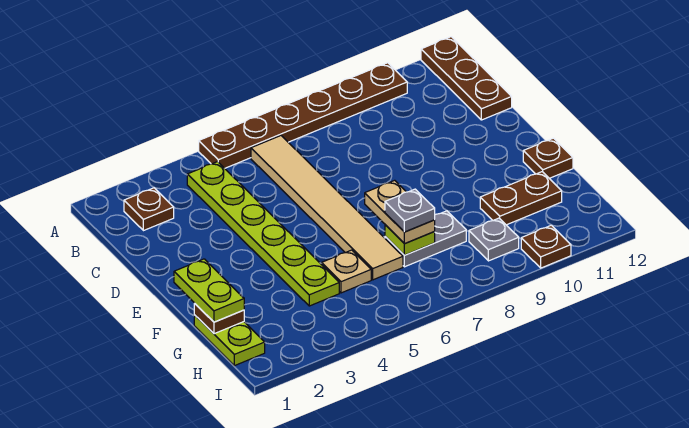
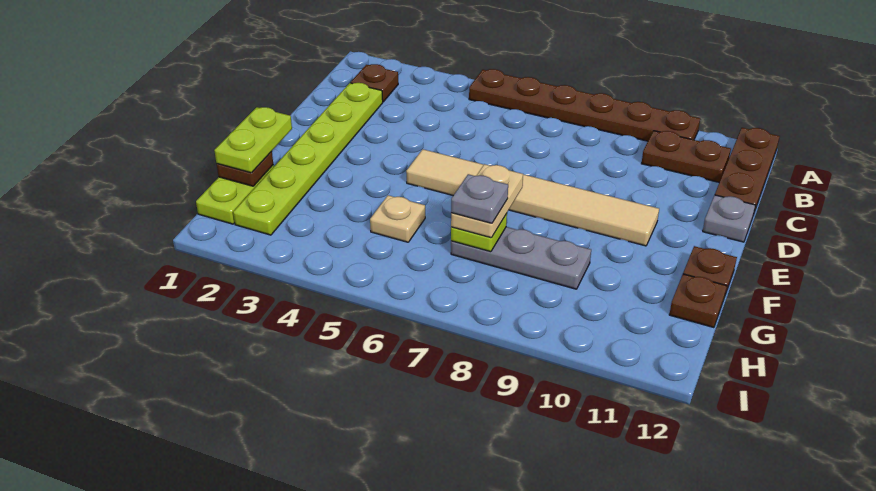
lime plate B4:G4 level 1 -> lime plate C2:H2 level 1
tan tile B6:G6 level 1 -> tan tile E5:E10 level 1
grey plate G7:G8 level 1 -> grey plate G7:G9 level 1
brown plate G10:G11 level 1 -> brown plate B10:B11 level 1
grey plate H9 level 1 -> grey plate D12 level 1
brown plate I10 level 1 -> brown plate G12 level 1

